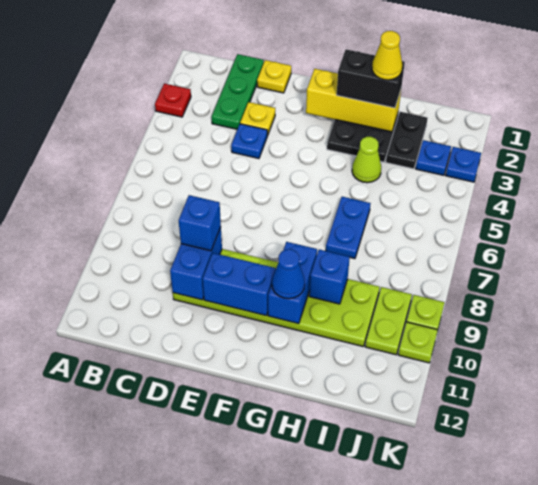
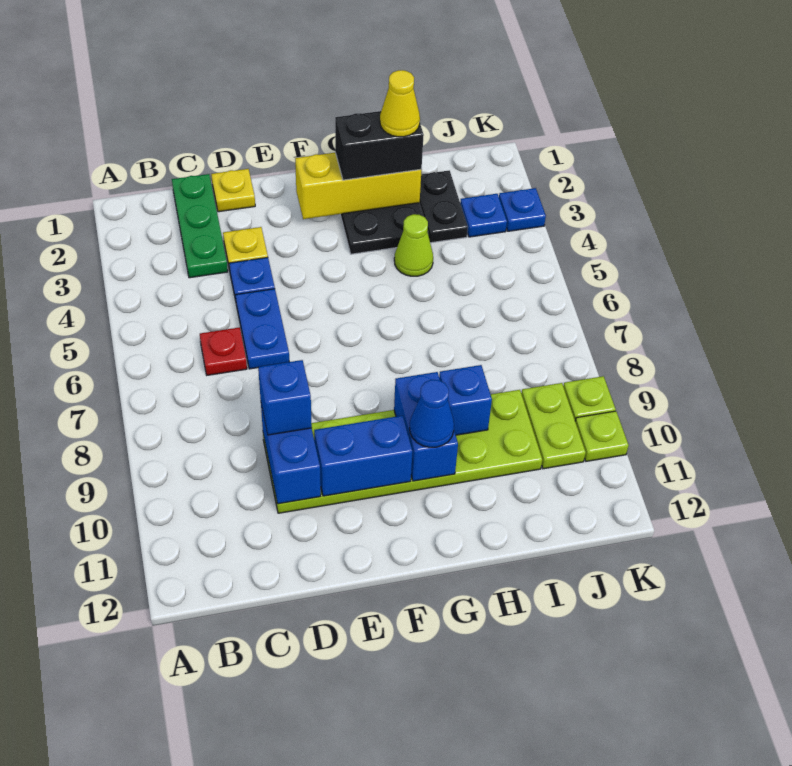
red plate A3 level 1 -> red plate C6 level 1
blue plate H6:H7 level 1 -> blue plate D5:D6 level 1

